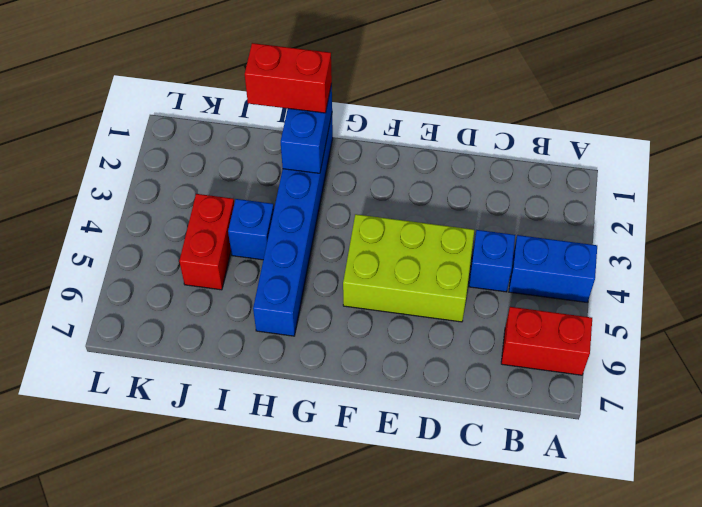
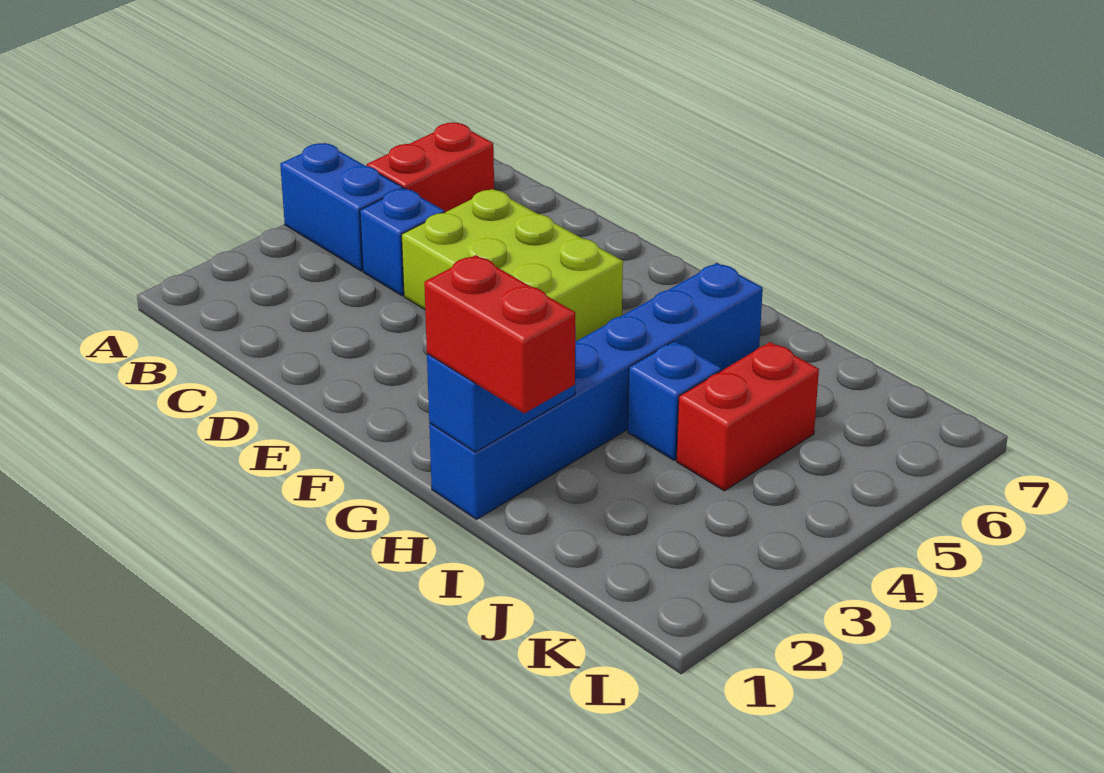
red brick A6:B6 level 1 -> red brick B5:B6 level 1

